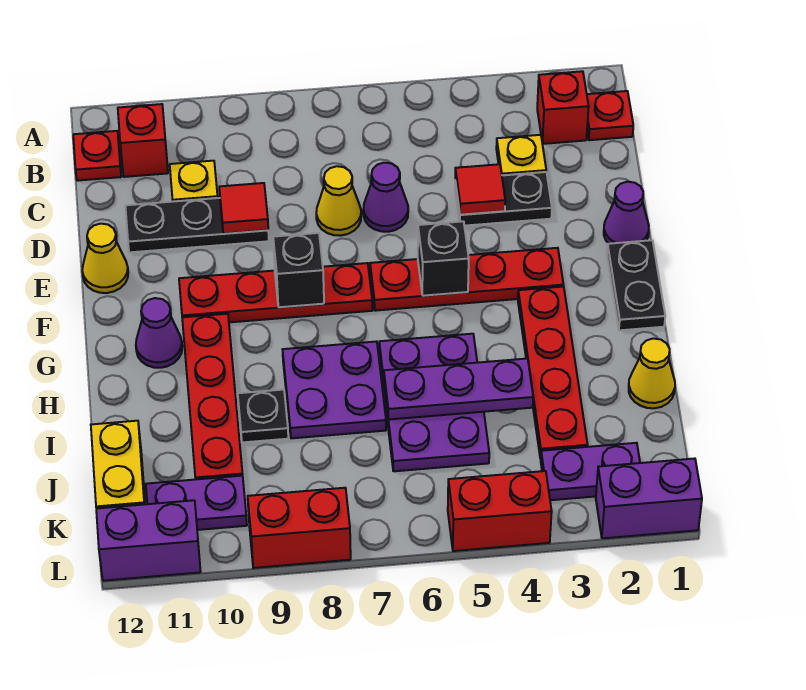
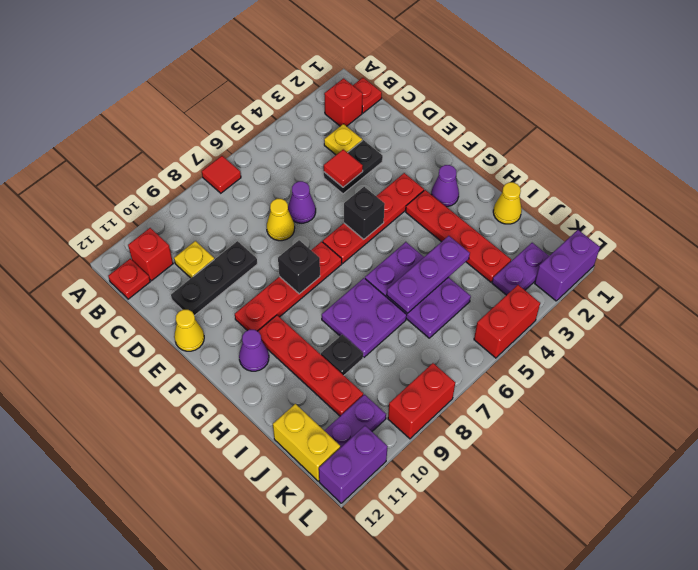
red tile D9 level 2 -> red tile A7 level 1
purple cone E1 level 1 -> purple cone G2 level 1
black plate F1:G1 level 1 -> none

